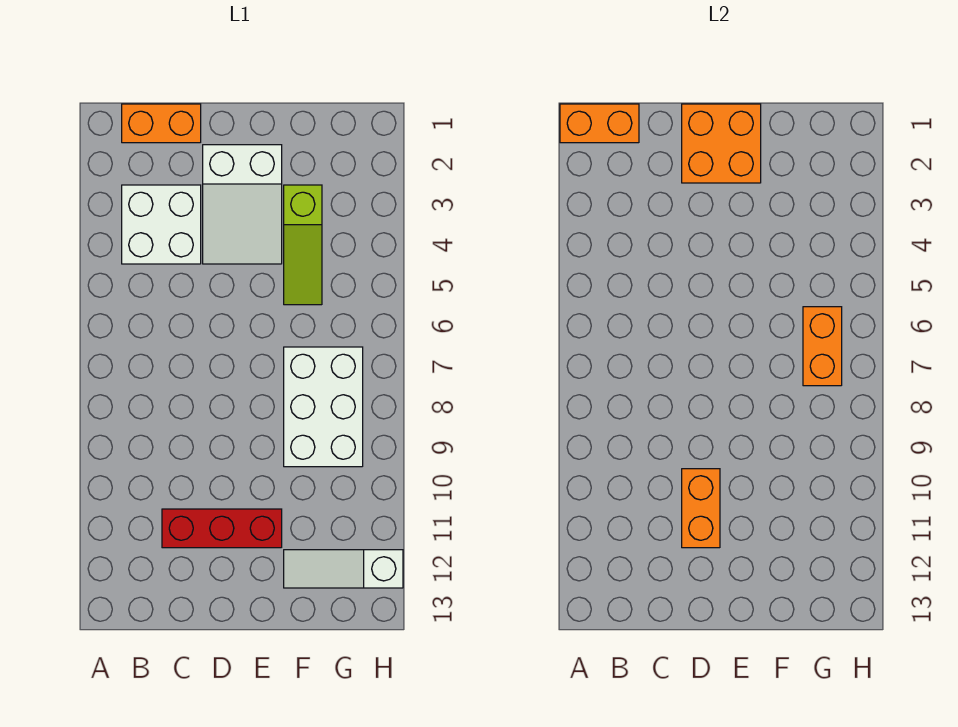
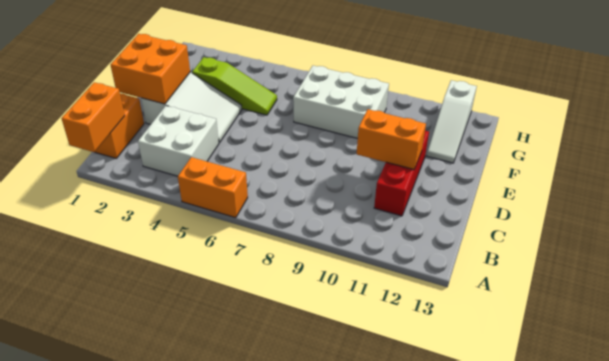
orange brick G6:G7 level 2 -> orange brick A5:A6 level 1

